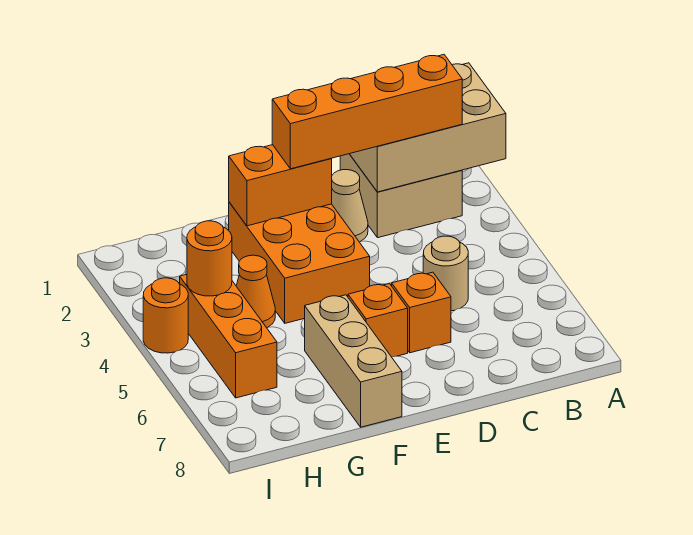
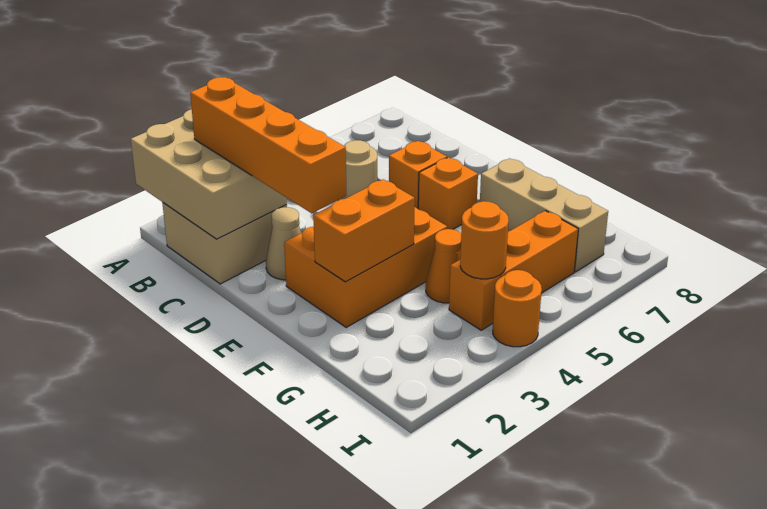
orange brick E2:F2 level 2 -> orange brick F2:F3 level 2
tan brick F6:F8 level 1 -> tan brick F7:H7 level 1

